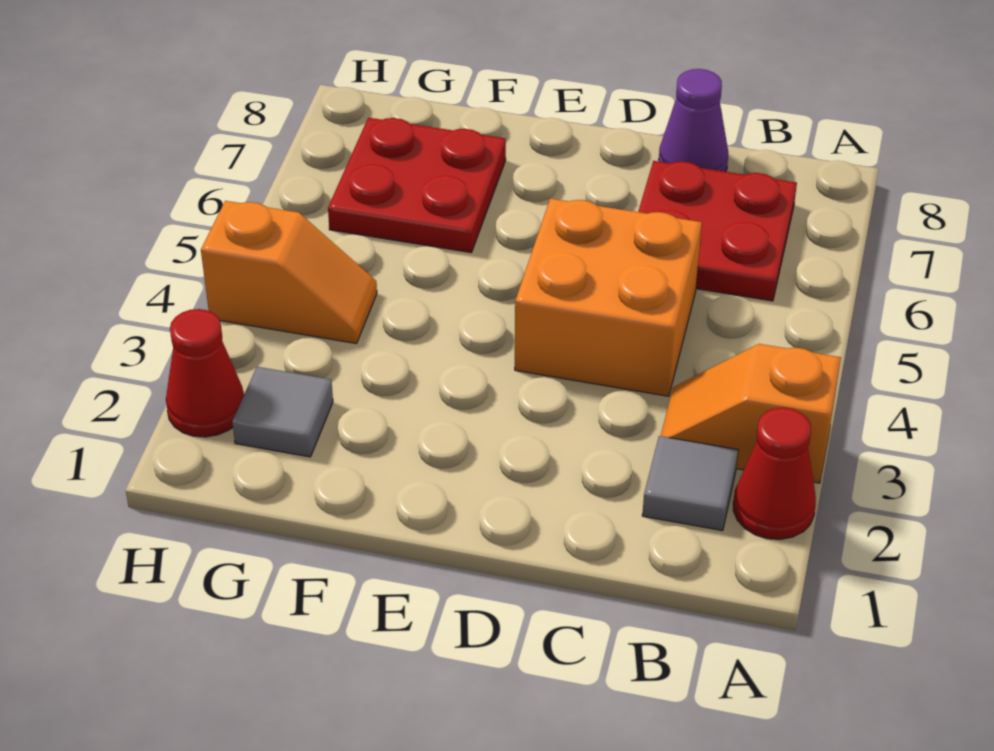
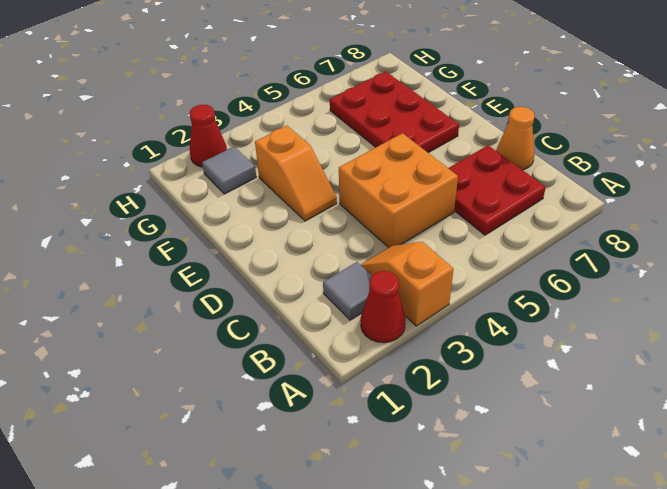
purple cone C8 level 1 -> orange cone C8 level 1
red plate F6:G7 level 1 -> red plate E6:G7 level 1
orange slope G4:H4 level 1 top H -> orange slope E3:F3 level 1 top F

